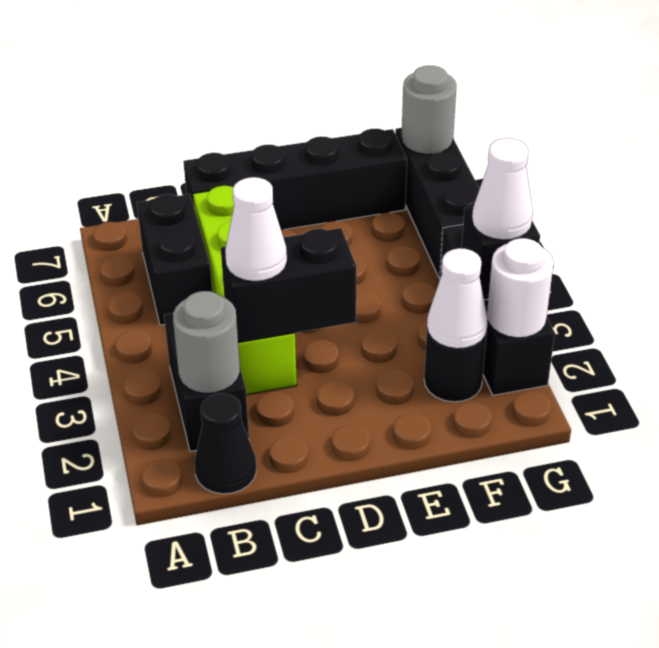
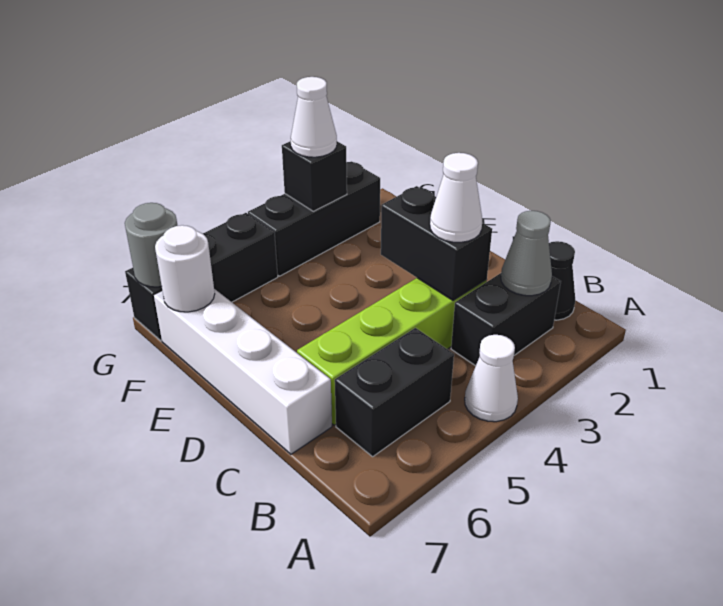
grey round brick B2 level 2 -> grey cone B2 level 2
black brick C7:F7 level 1 -> white brick C7:F7 level 1
black round brick F2 level 1 -> none
white cone F2 level 2 -> white cone A4 level 1
white round brick G2 level 2 -> white round brick F7 level 2

